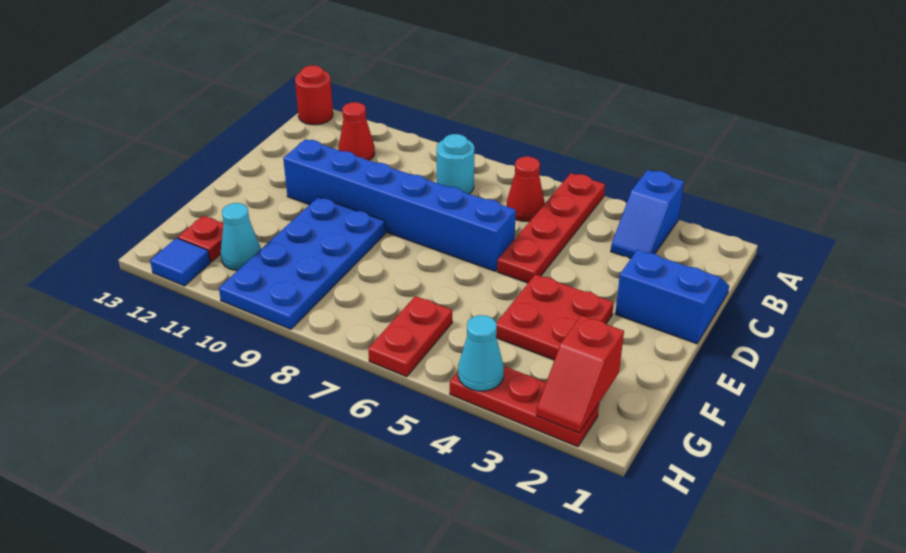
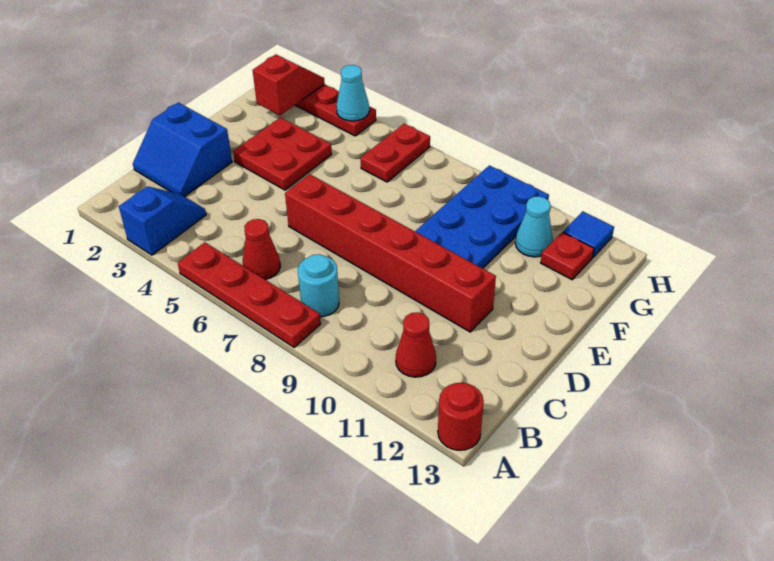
red plate A5:D5 level 1 -> red plate A5:A8 level 1
blue brick D6:D11 level 1 -> red brick D6:D11 level 1

